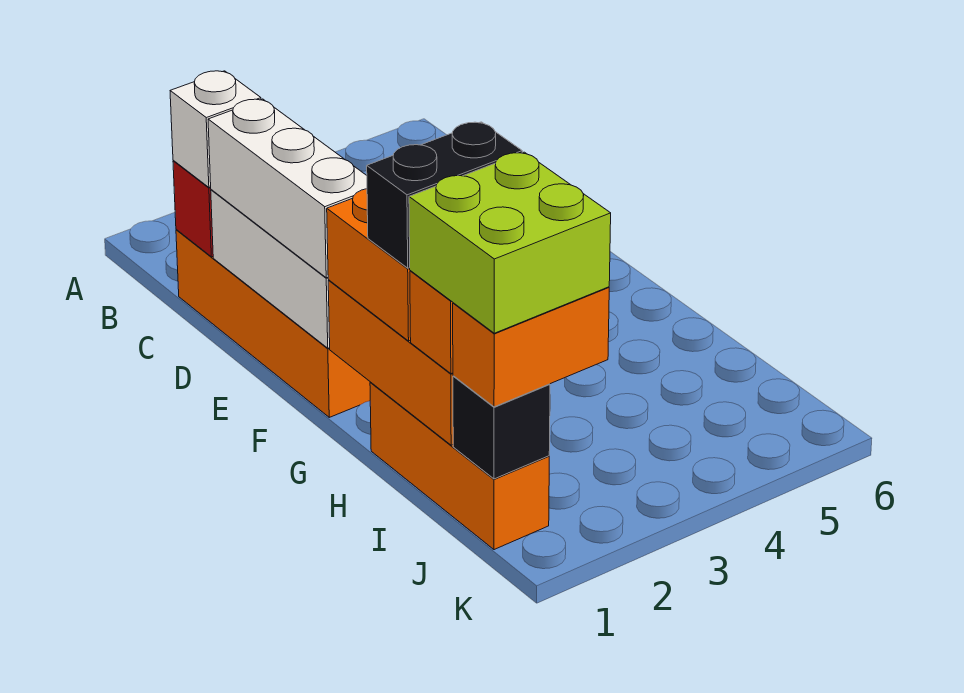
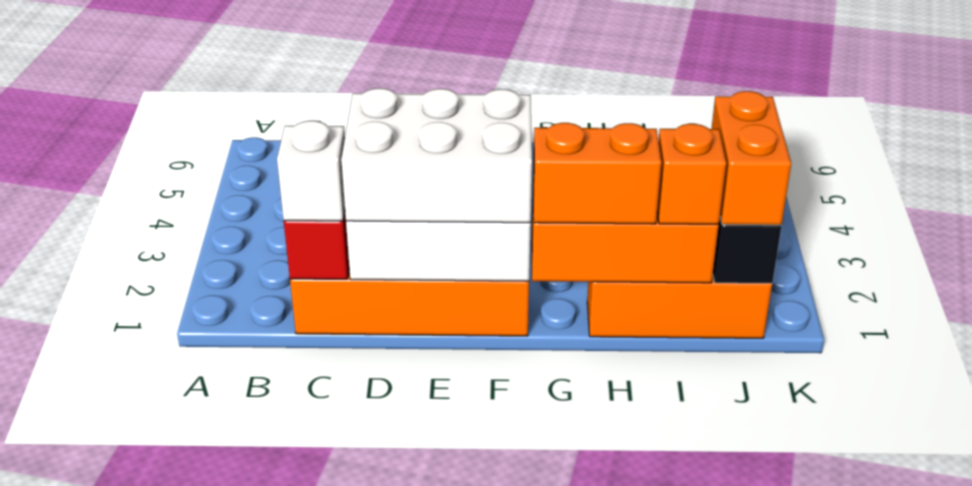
white brick D1:F1 level 3 -> white brick D1:F2 level 3
black brick H1:H2 level 4 -> none
lime brick I1:J2 level 4 -> none

